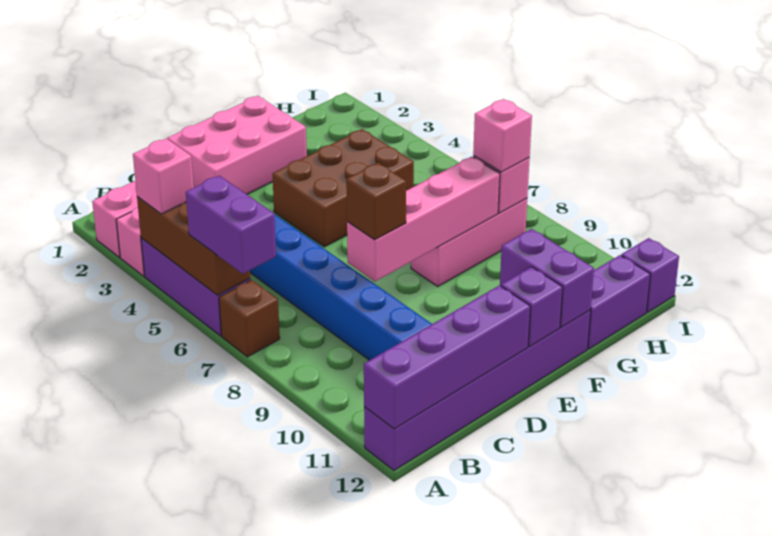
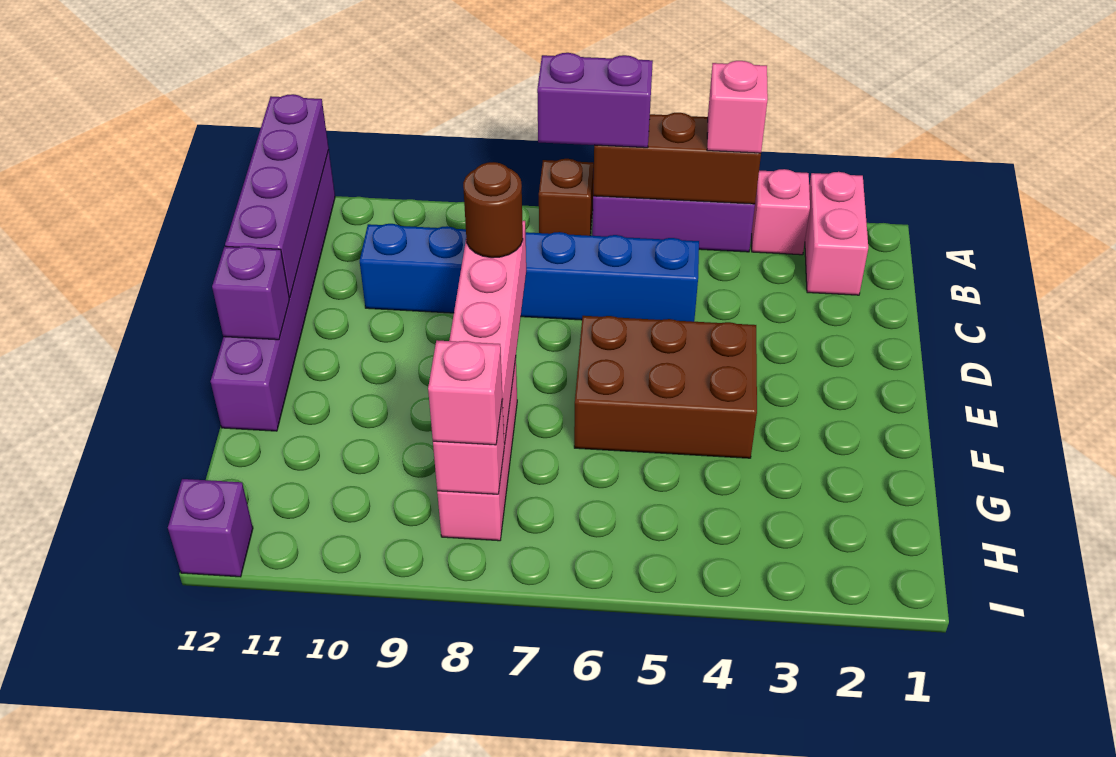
pink brick D1:F2 level 1 -> none
brown brick D8 level 3 -> brown round brick D8 level 3
brown brick E4:G5 level 1 -> brown brick E4:F6 level 1
purple brick F11:F12 level 2 -> none
purple brick G12:H12 level 1 -> none

